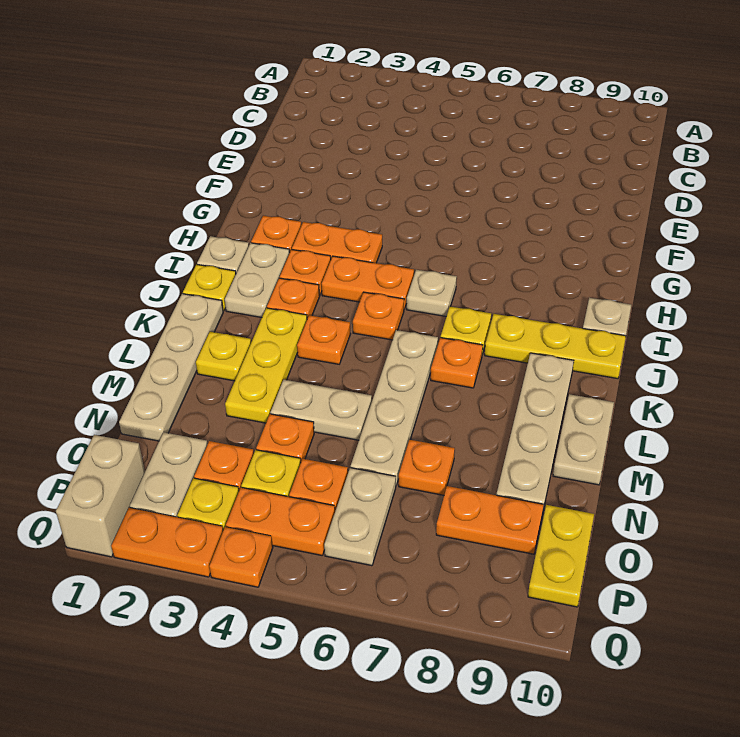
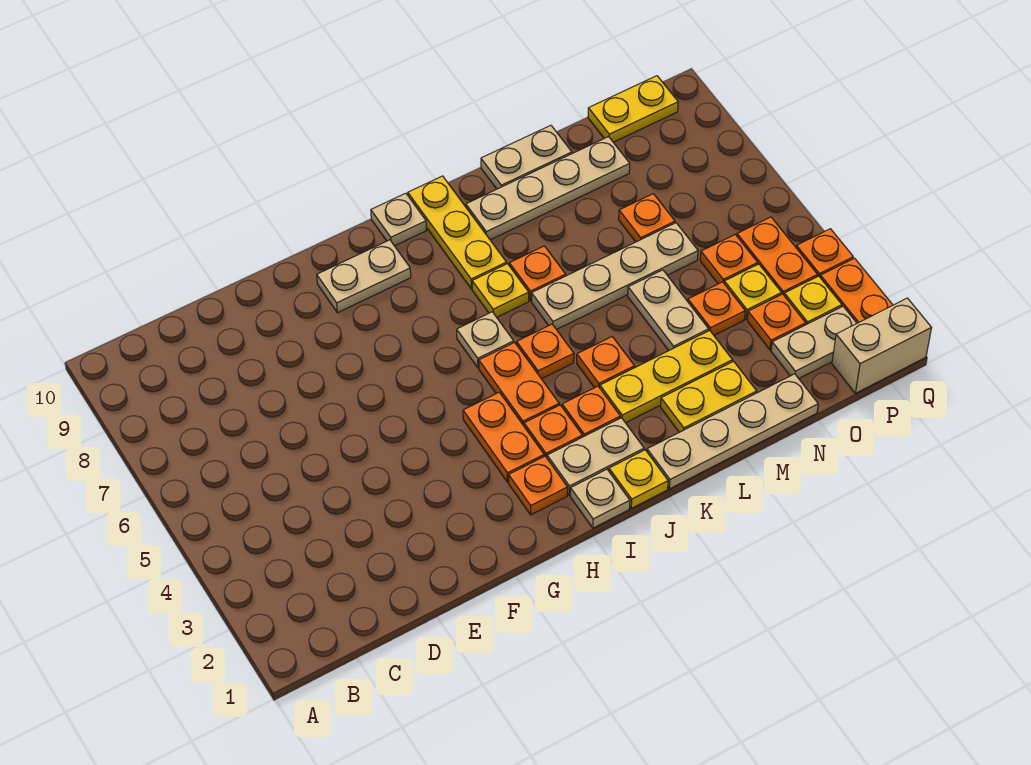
yellow plate L2 level 1 -> yellow plate L2:M2 level 1
tan plate O6:P6 level 1 -> tan plate G9:H9 level 1
orange plate O8:O9 level 1 -> none

